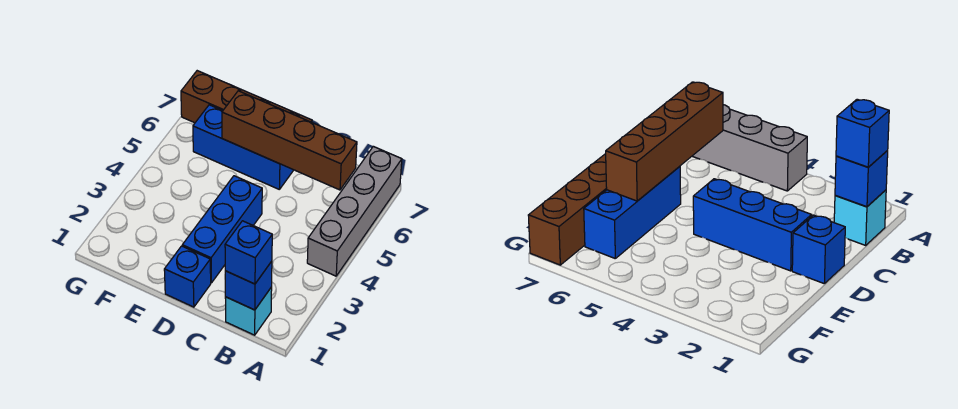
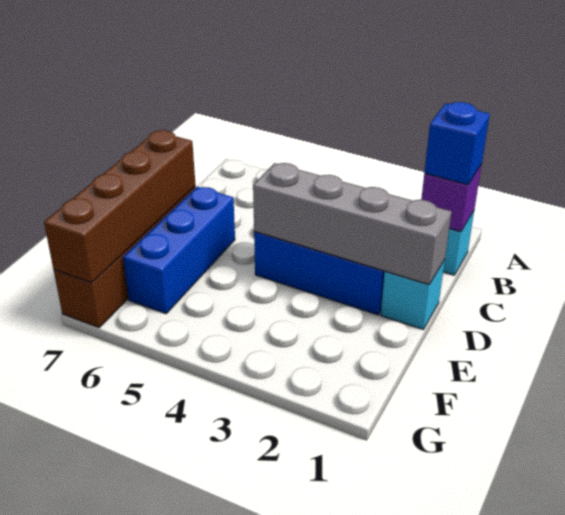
grey brick A4:A7 level 1 -> grey brick D1:D4 level 2
blue brick B1 level 2 -> purple brick B1 level 2
brown brick B6:E6 level 2 -> brown brick D7:G7 level 2
blue brick D1 level 1 -> cyan brick D1 level 1

